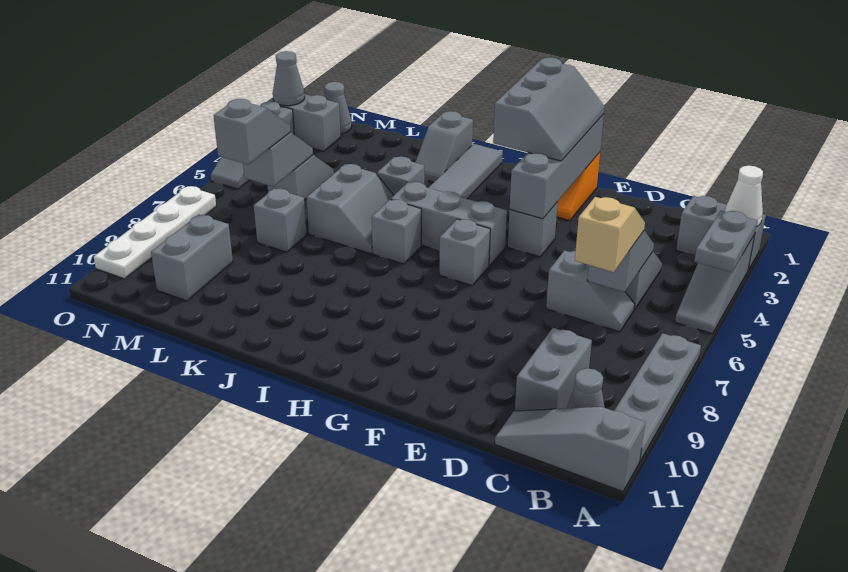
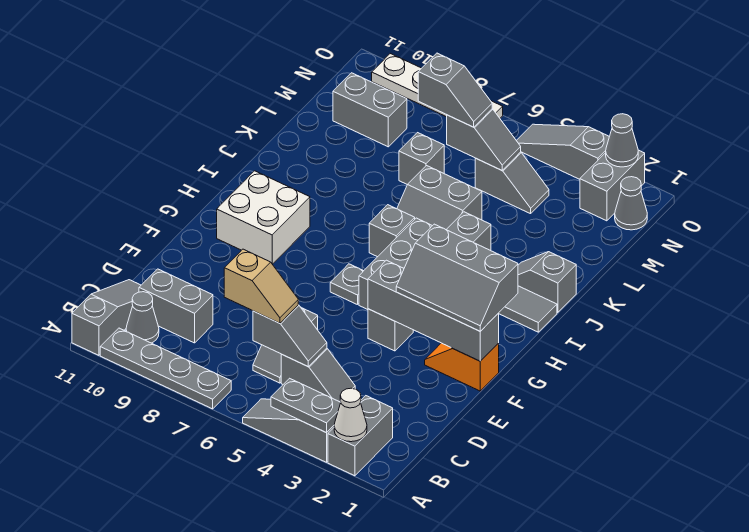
grey brick G6 level 1 -> grey plate G6 level 1
none -> white brick G9:H10 level 1

